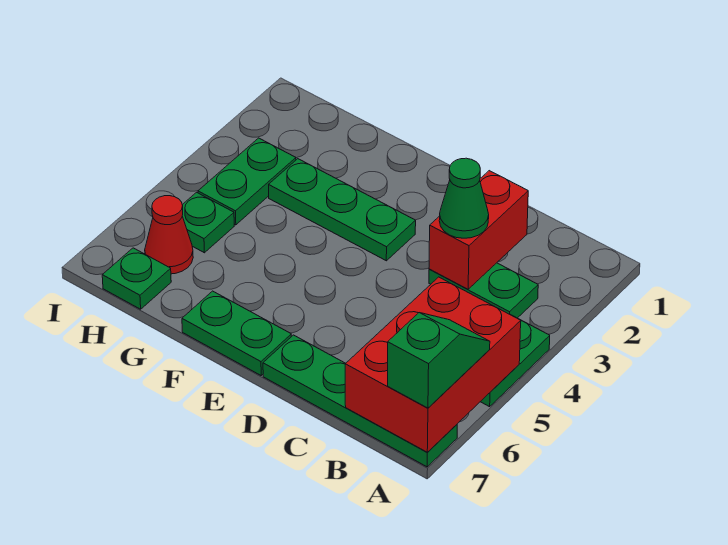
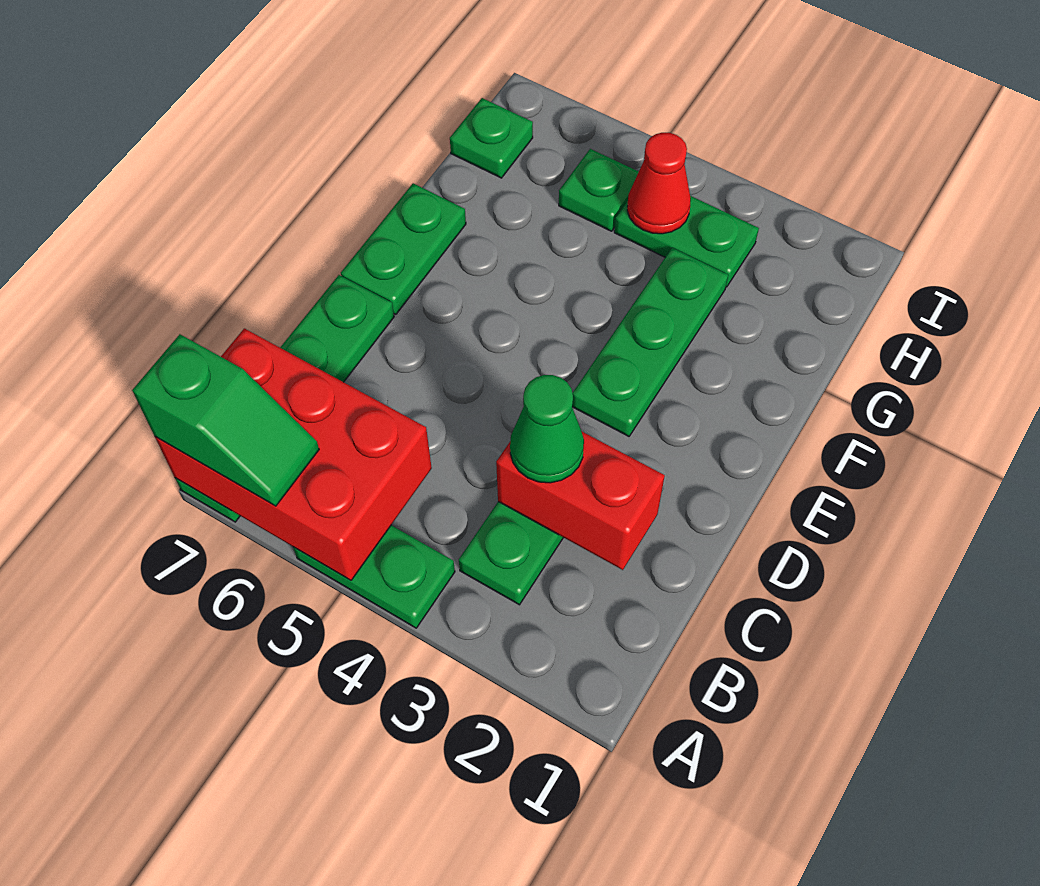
red cone H6 level 1 -> red cone H4 level 2

